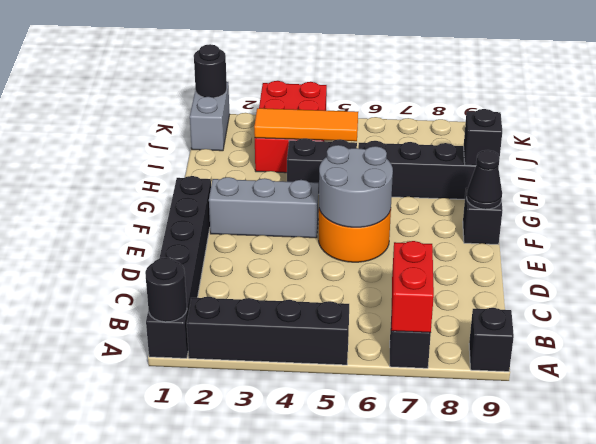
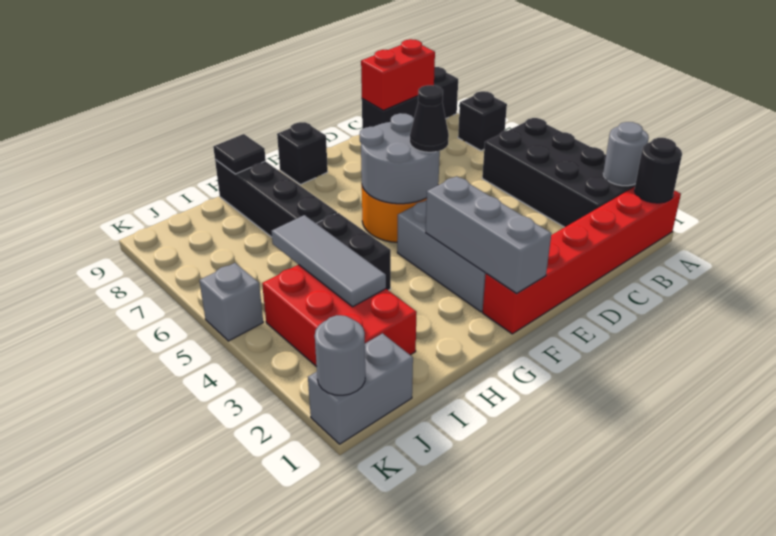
black brick A1:F1 level 1 -> red brick A1:F1 level 1
black brick A2:A5 level 1 -> black brick A2:B5 level 1
none -> grey round brick A2 level 2
red brick A7:B7 level 2 -> red brick B9:C9 level 2
black brick A9 level 1 -> black brick A9:C9 level 1
none -> grey brick F1:F3 level 2
black cone F9 level 2 -> black cone E5 level 3
black brick H9 level 2 -> black tile H9 level 2
red brick I3:K4 level 1 -> red brick I2:J4 level 1
orange tile I3:I5 level 2 -> grey tile I3:I5 level 2
black round brick K1 level 2 -> grey round brick K1 level 2
none -> grey brick K5 level 1

